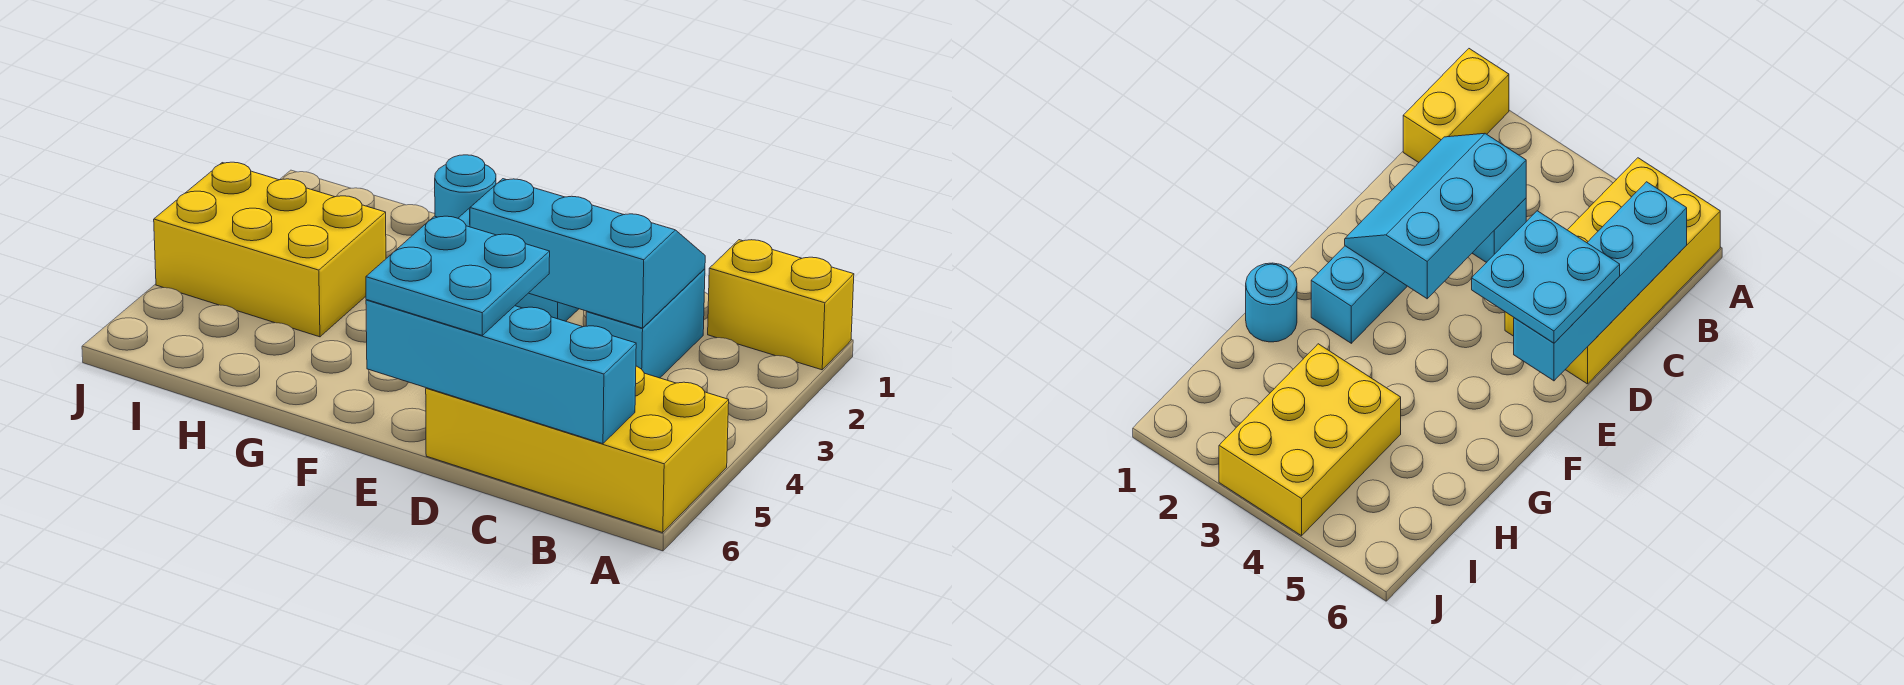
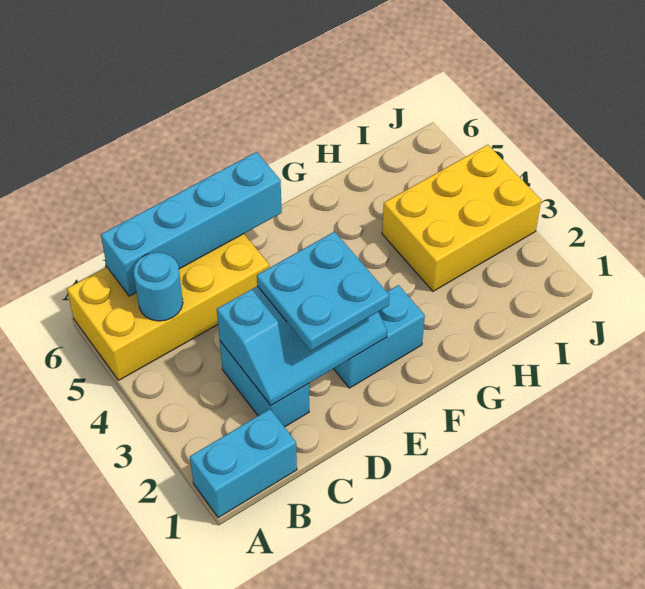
yellow brick A1:B1 level 1 -> cyan brick A1:B1 level 1
cyan plate D5:E6 level 3 -> cyan plate D2:E3 level 3
cyan round brick G1 level 1 -> cyan round brick B5 level 2

